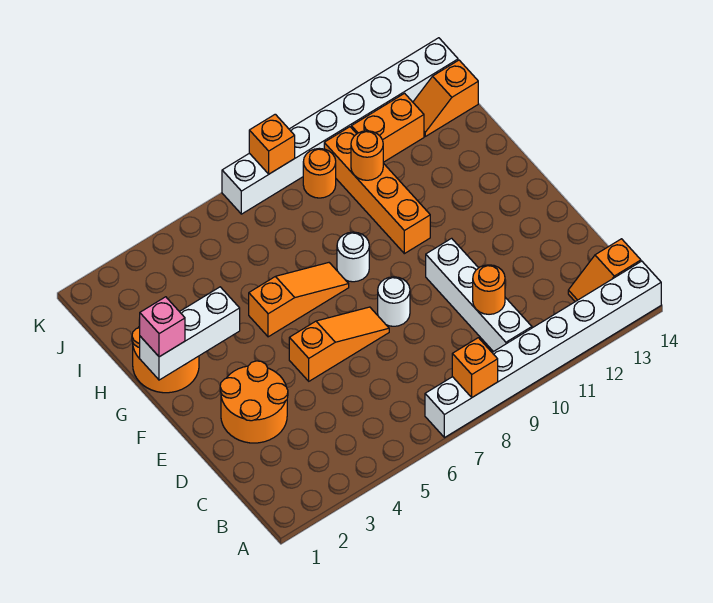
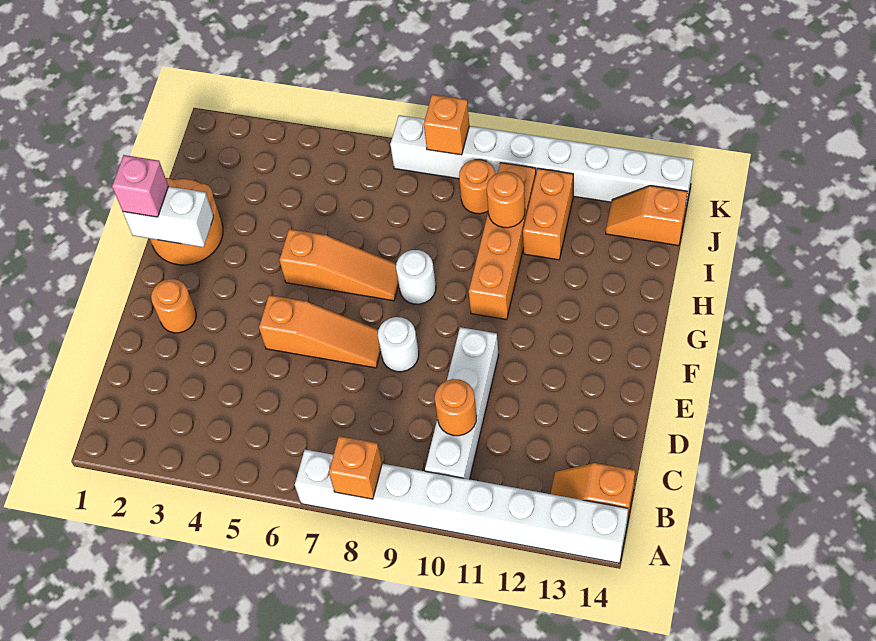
orange round brick D2:E3 level 1 -> orange round brick E2 level 1
white brick G1:G3 level 2 -> white brick G1:G2 level 2
orange brick J11:J12 level 1 -> orange brick I11:J11 level 1

